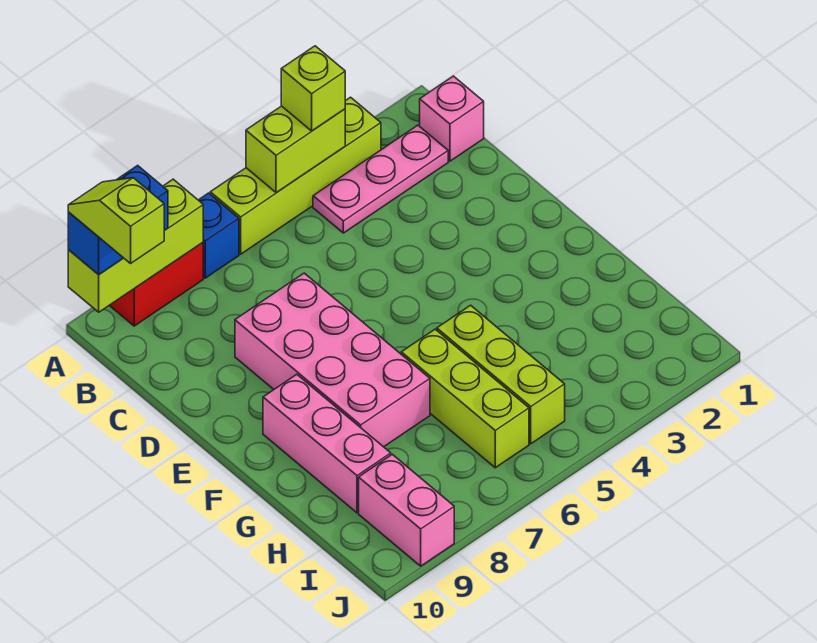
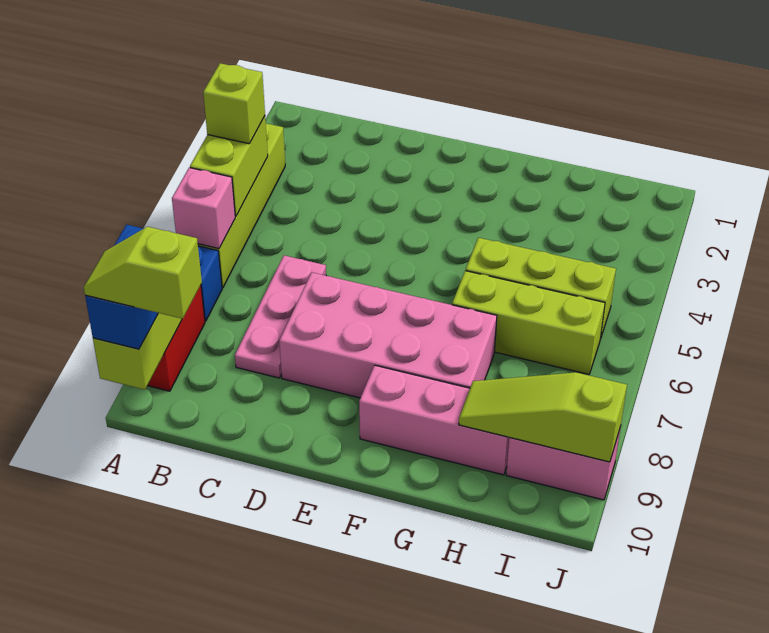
pink brick B1 level 1 -> pink brick A6 level 2
pink plate B2:B4 level 1 -> pink plate C6:C8 level 1
none -> lime slope H9:J9 level 2 top J

